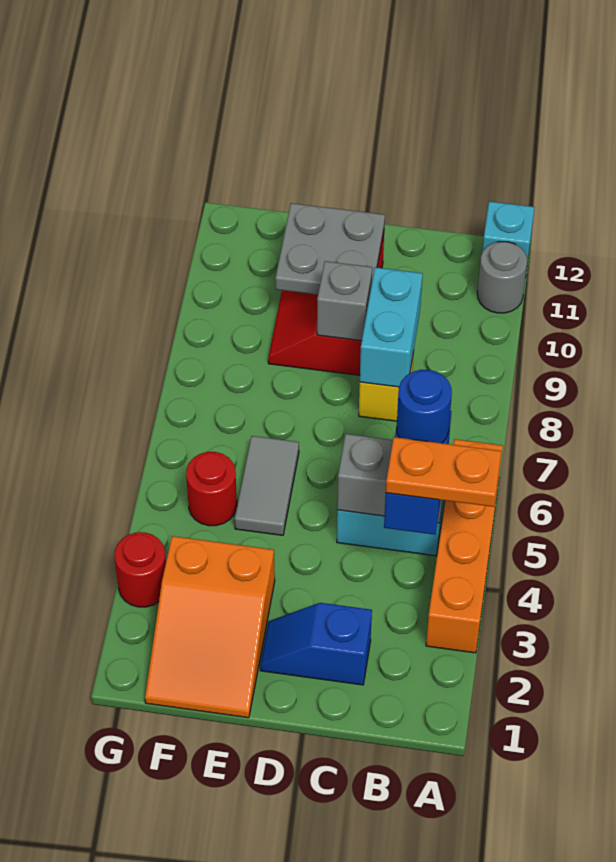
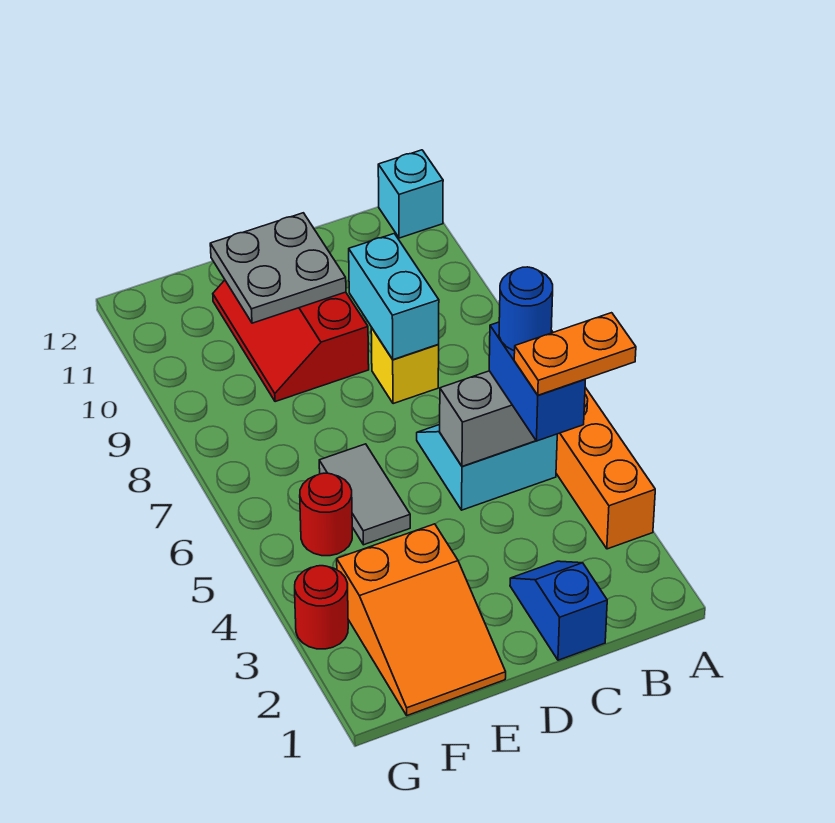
grey round brick A11 level 1 -> none
blue slope C2:D2 level 1 top C -> blue slope C1:C2 level 1 top 1
grey brick D9 level 2 -> none

